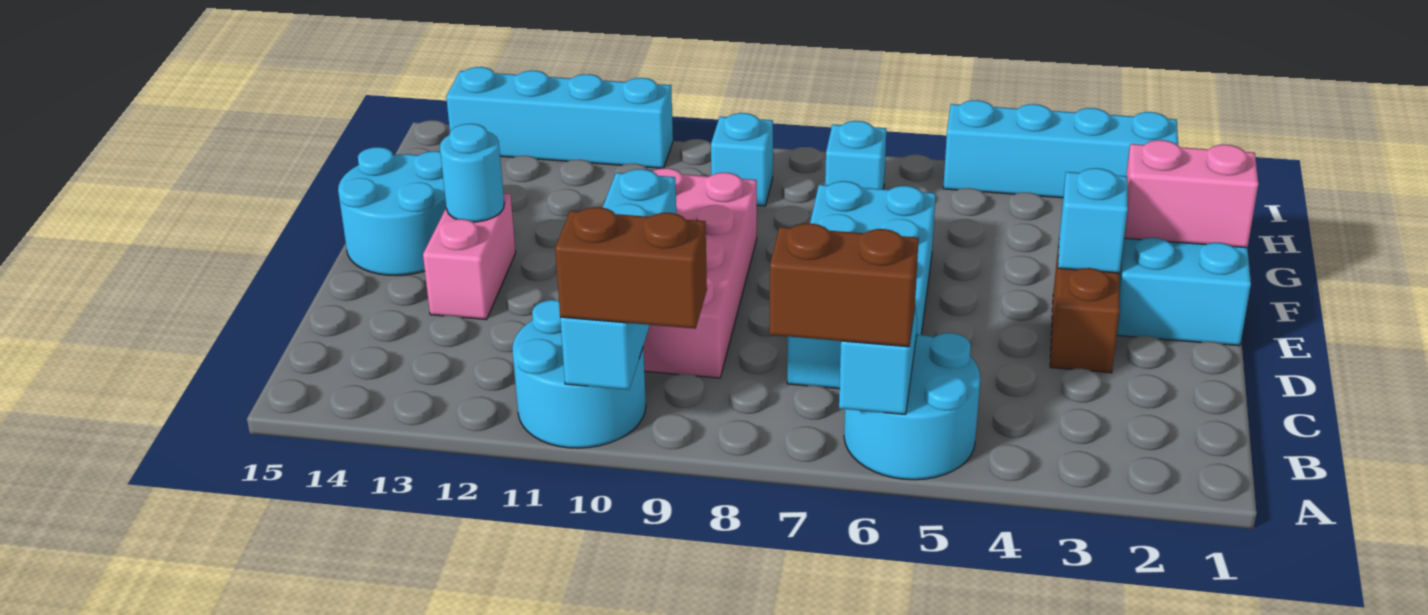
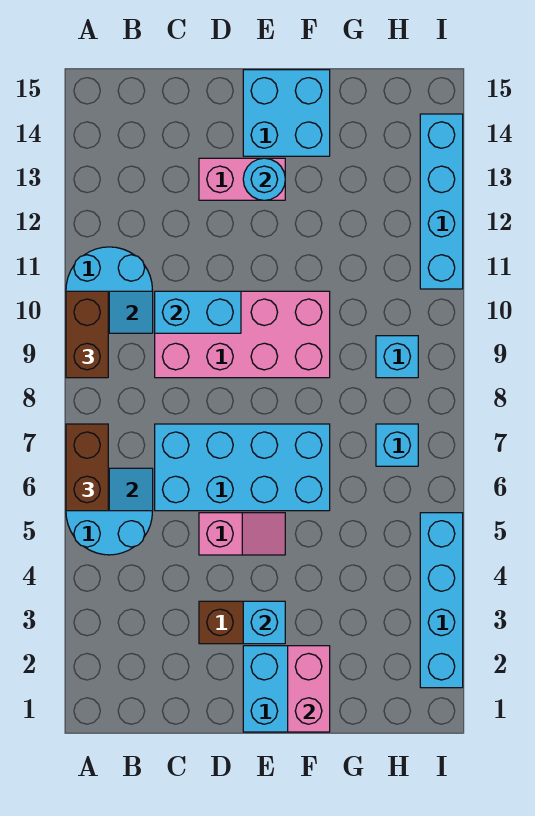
none -> pink slope D5:E5 level 1 top D
cyan round brick E14:F15 level 1 -> cyan brick E14:F15 level 1

